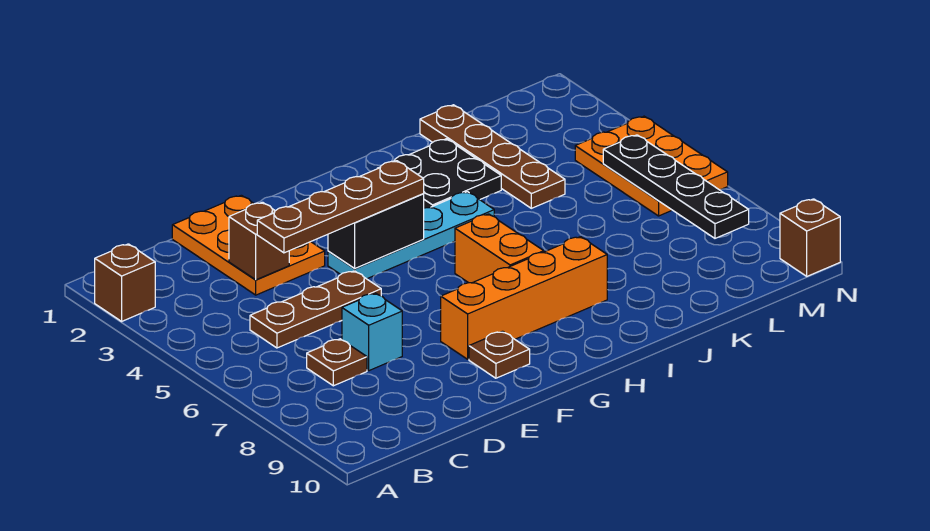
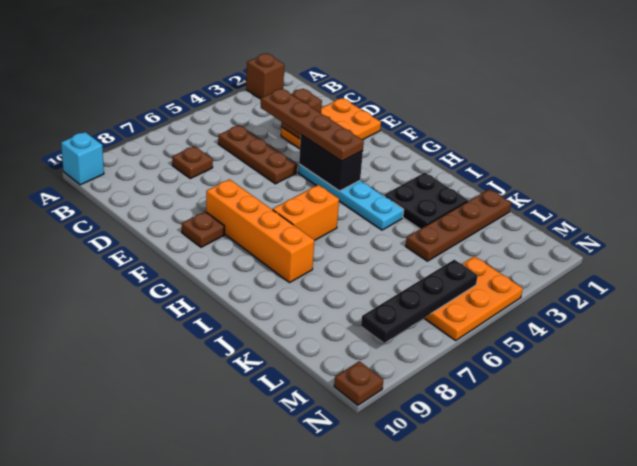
cyan brick D7 level 1 -> cyan brick A10 level 1
brown brick N10 level 1 -> brown plate N10 level 1

